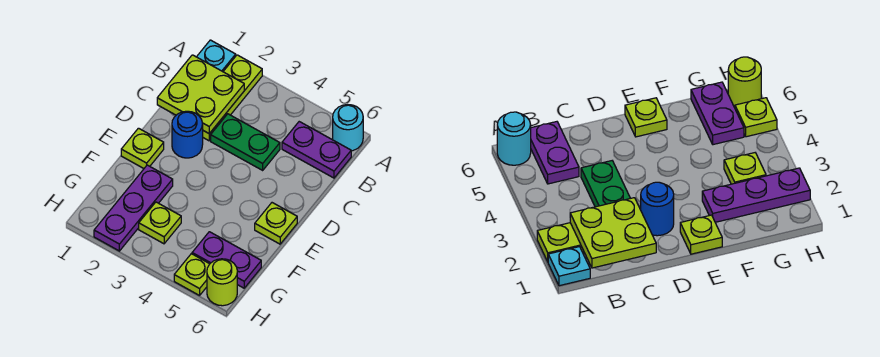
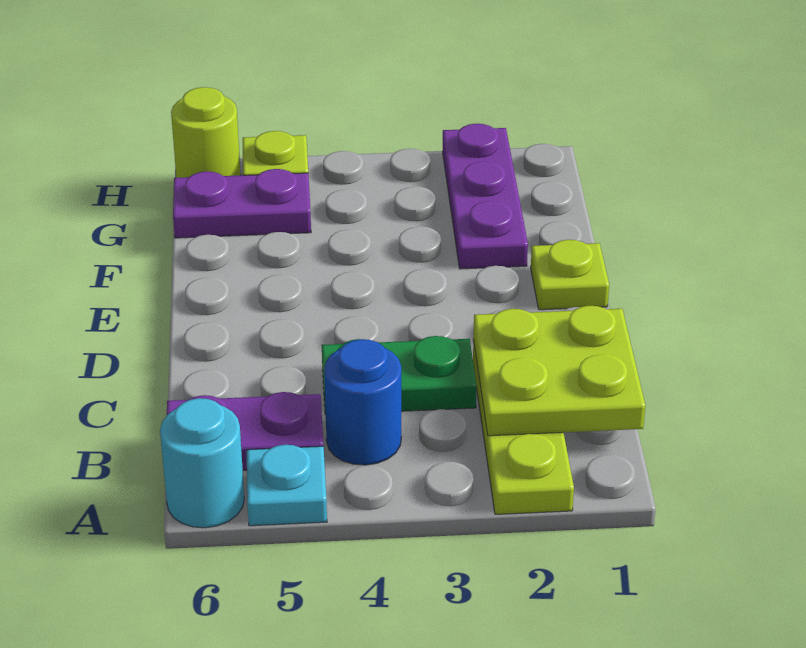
cyan plate A1 level 1 -> cyan plate A5 level 1
blue round brick D2 level 1 -> blue round brick B4 level 1
lime plate E6 level 1 -> none
lime plate G3 level 1 -> none

